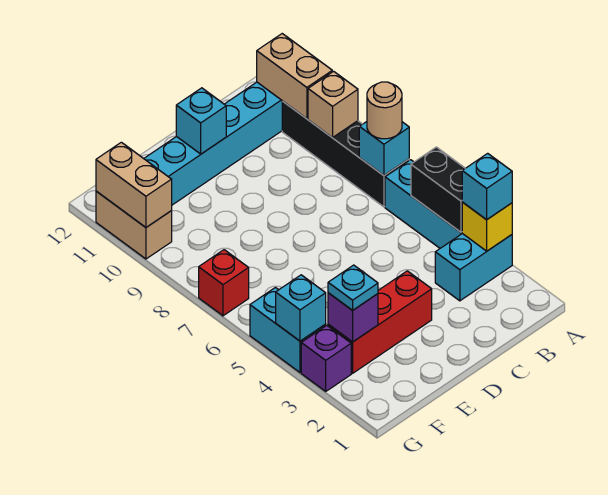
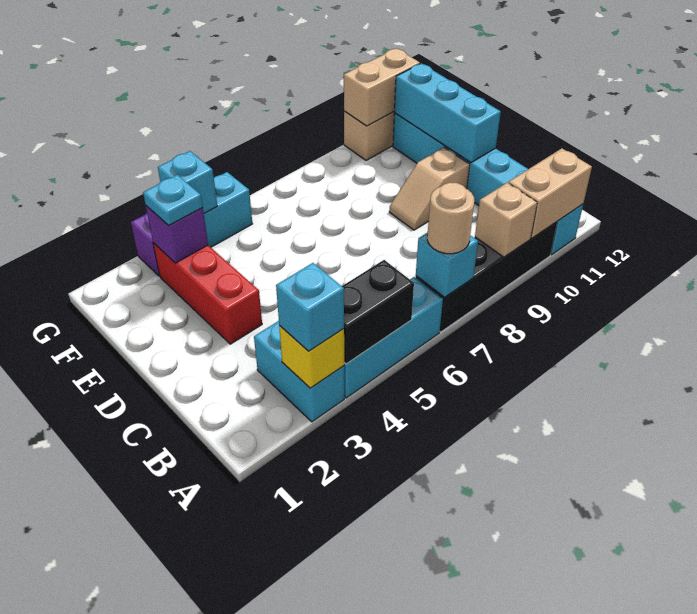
none -> tan slope D9:D10 level 1 top 10
cyan brick D11 level 2 -> cyan brick D11:F11 level 2
red brick G7 level 1 -> none

